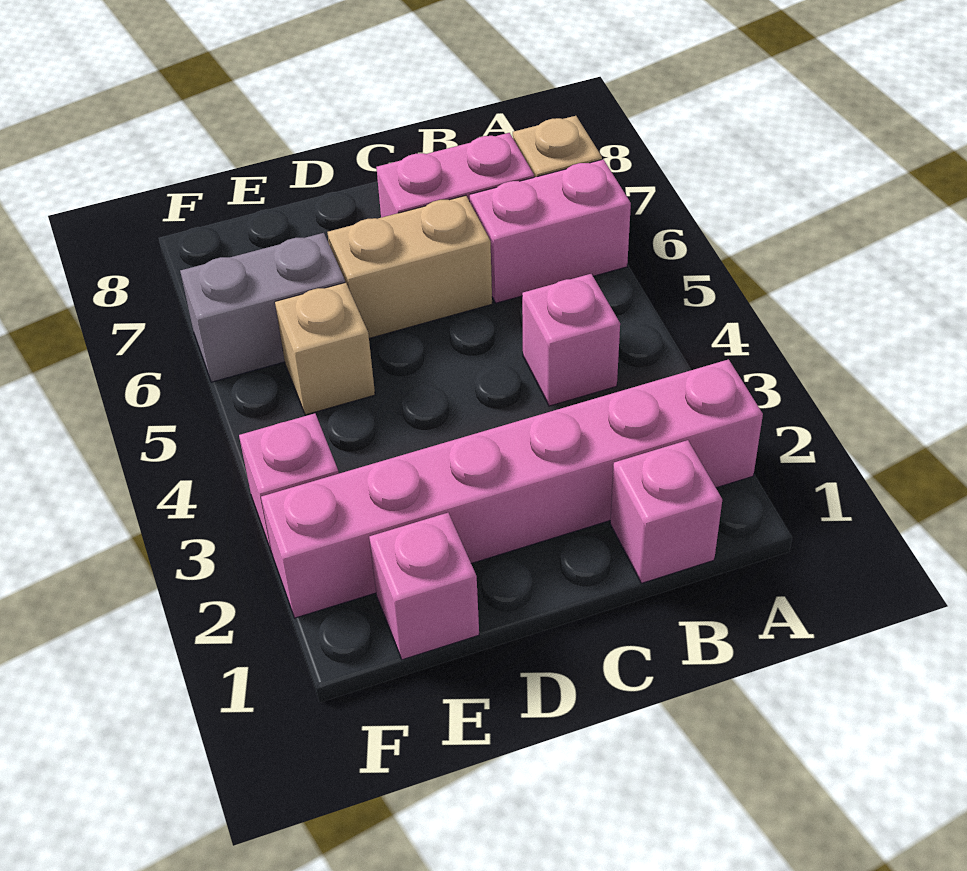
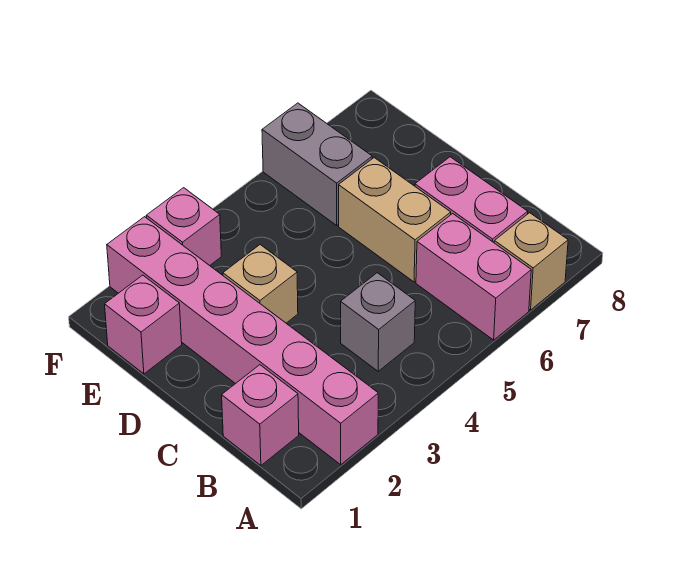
pink brick B4 level 1 -> grey brick B4 level 1
tan brick E5 level 1 -> tan brick D3 level 1

